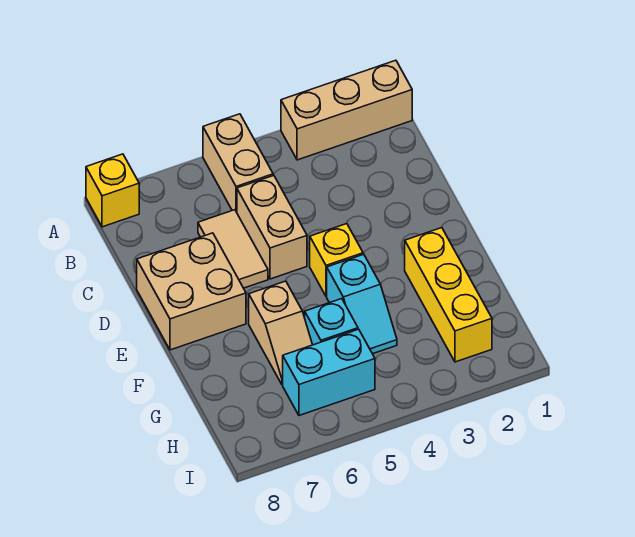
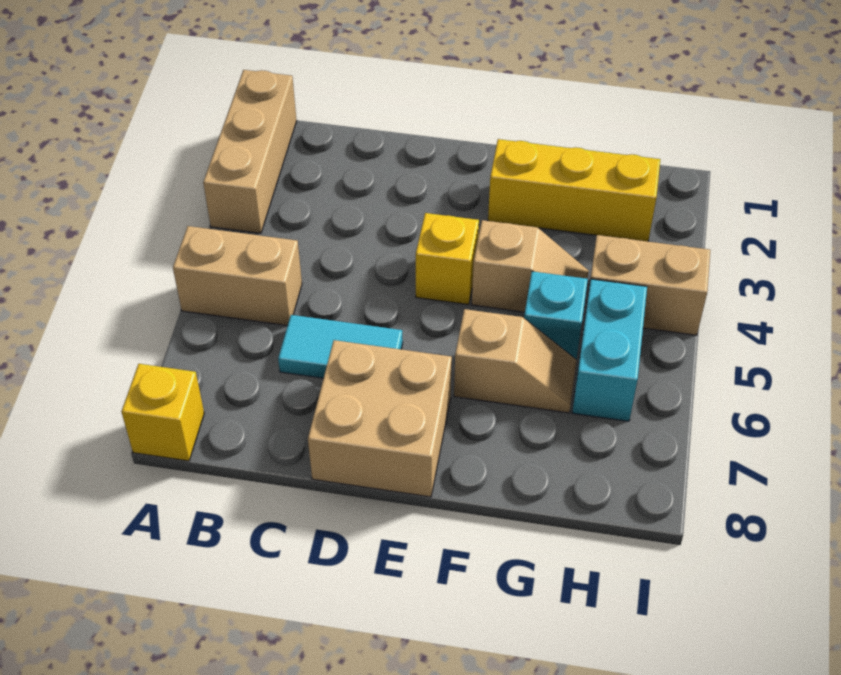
tan brick C5:D5 level 1 -> tan brick H4:I4 level 1
tan tile C6:D6 level 1 -> cyan tile C6:D6 level 1
cyan slope F4:G4 level 1 top F -> tan slope F4:G4 level 1 top F

